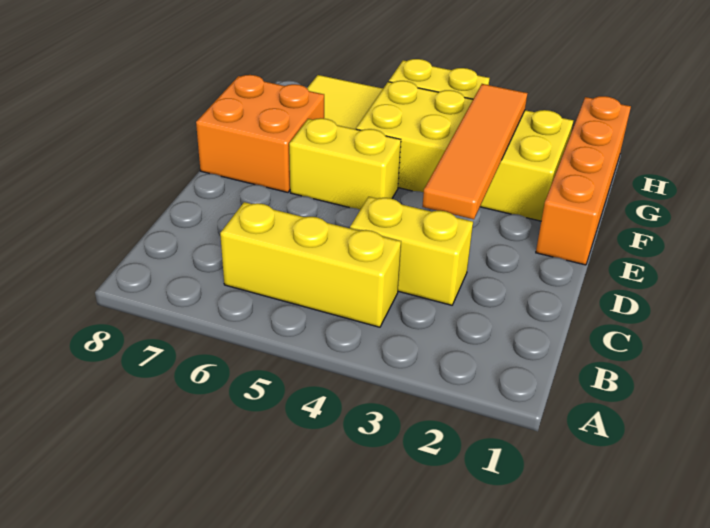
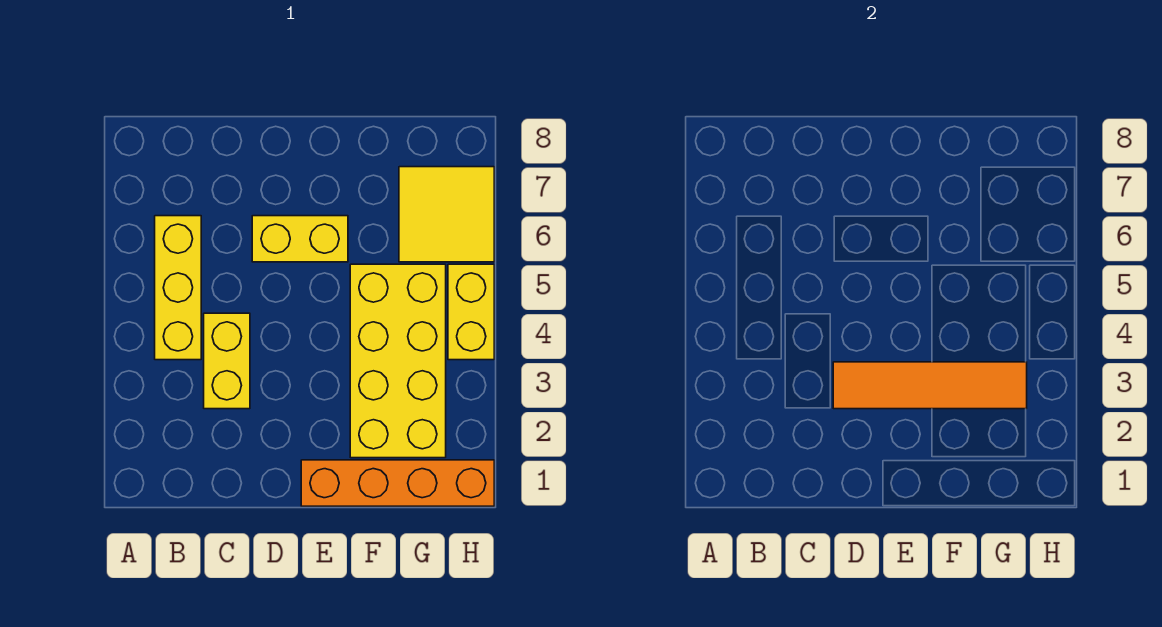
yellow brick E5:E6 level 1 -> yellow brick D6:E6 level 1
orange brick E7:F8 level 1 -> none

